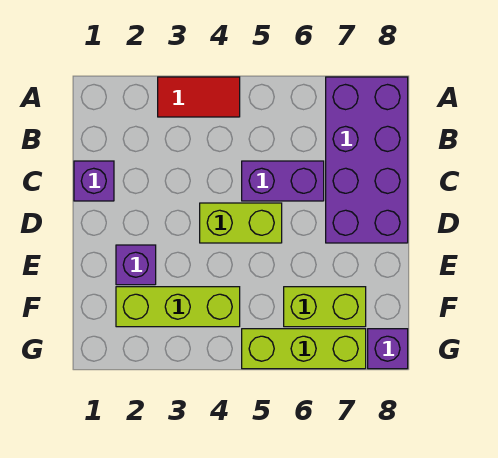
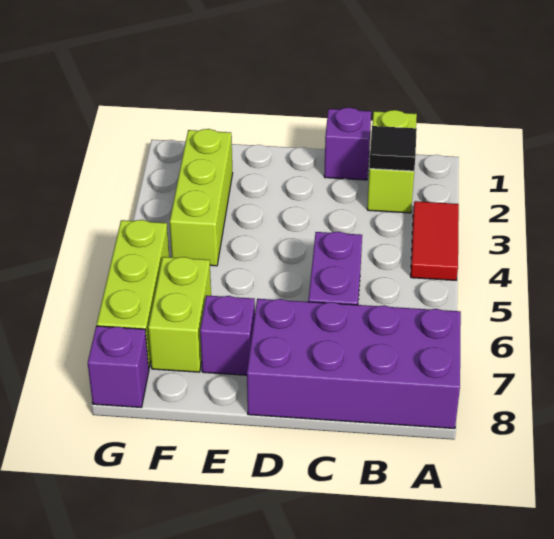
none -> black tile B2 level 2
lime brick D4:D5 level 1 -> lime brick B1:B2 level 1
purple brick E2 level 1 -> purple brick E7 level 1

